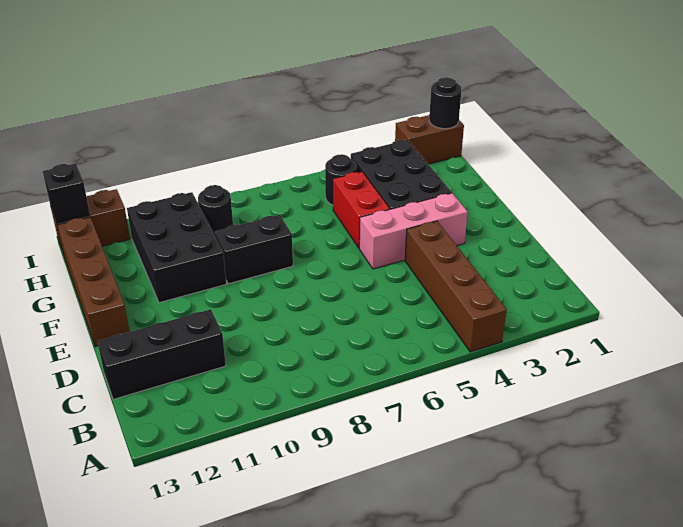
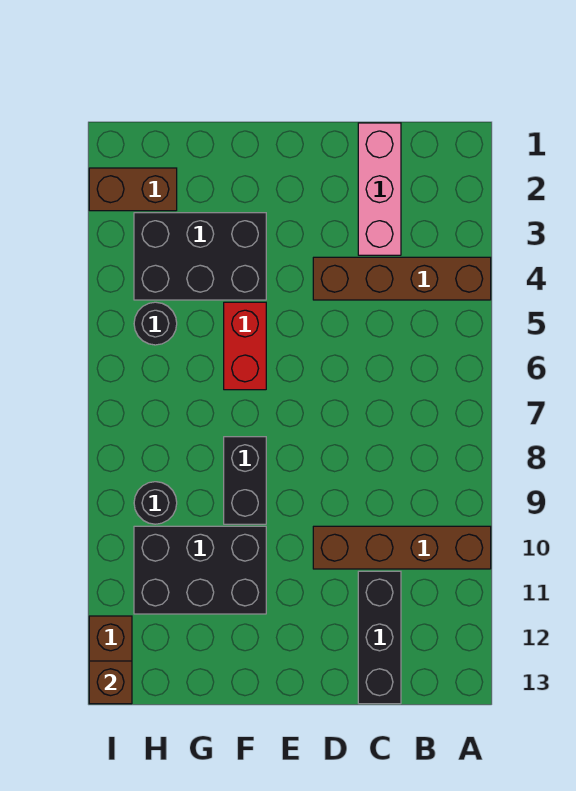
pink brick E3:E5 level 1 -> pink brick C1:C3 level 1
brown brick E13:H13 level 1 -> brown brick A10:D10 level 1
red brick F5:G5 level 1 -> red brick F5:F6 level 1
brown brick I1:I2 level 1 -> brown brick H2:I2 level 1
black round brick I1 level 2 -> none
black brick I13 level 2 -> brown brick I13 level 2

